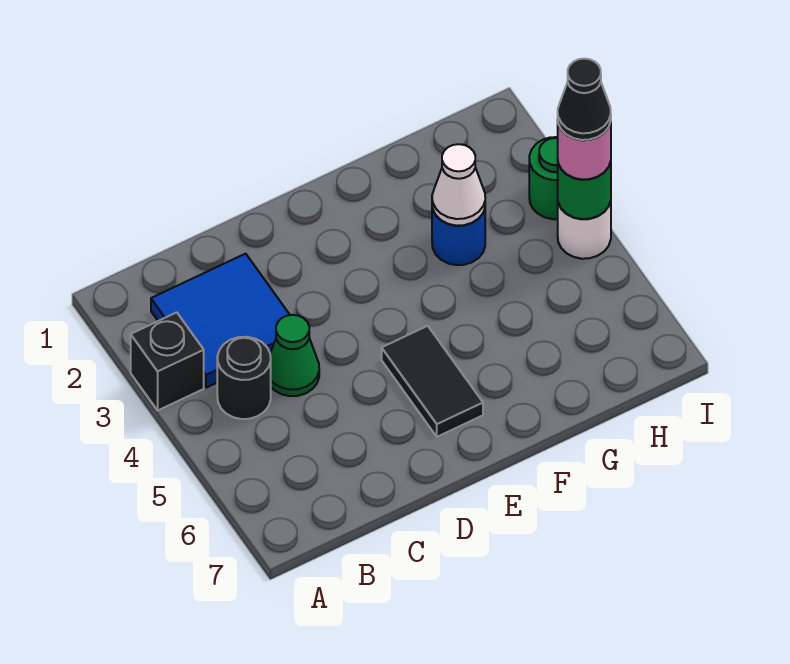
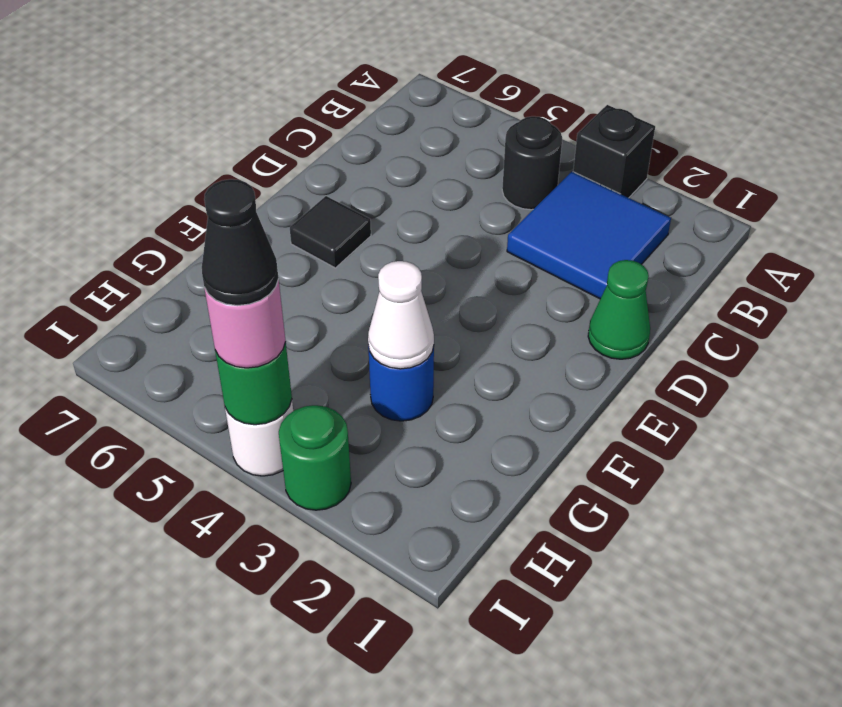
green cone C4 level 1 -> green cone D1 level 1
black tile E5:E6 level 1 -> black tile E6 level 1

